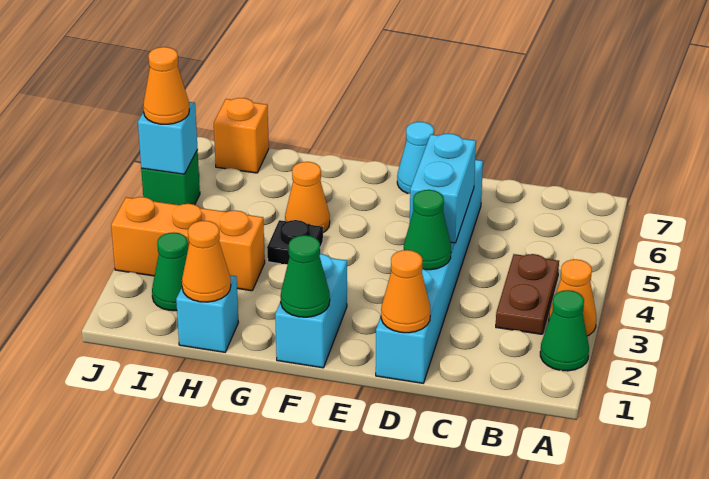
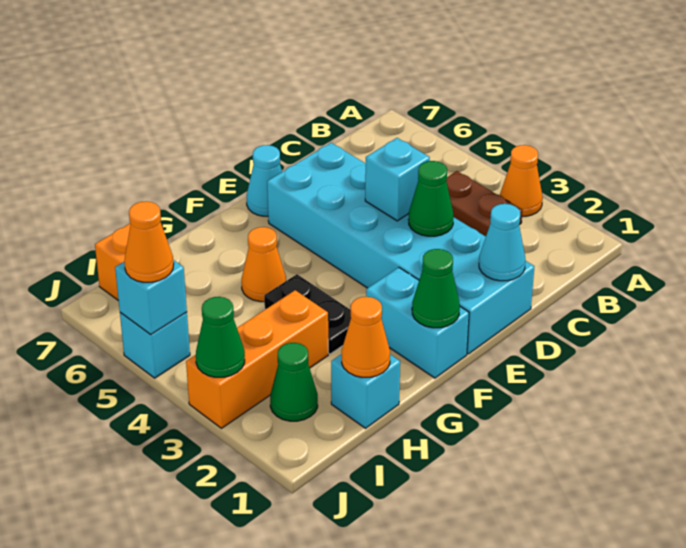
green cone A2 level 1 -> green cone J3 level 2
cyan brick D1:D6 level 1 -> cyan brick D1:E6 level 1
orange cone D1 level 2 -> cyan cone D1 level 2
cyan brick D4:D5 level 2 -> cyan brick D4 level 2
black plate G4 level 1 -> black plate G3:G4 level 1
green brick J5 level 1 -> cyan brick J5 level 1

